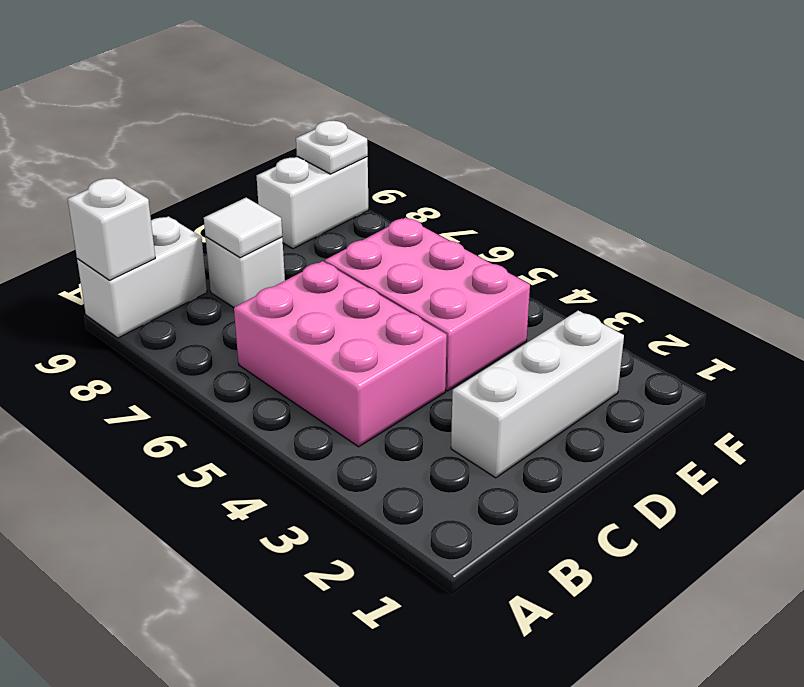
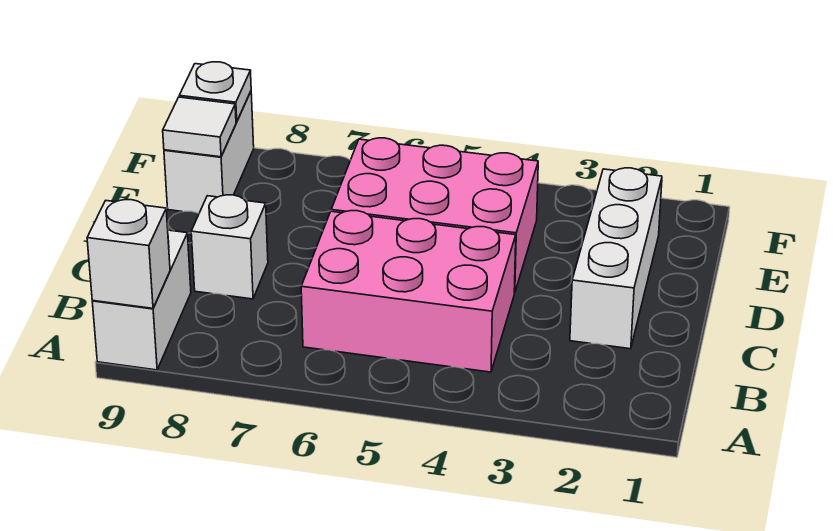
white tile C8 level 2 -> white tile E9 level 2

